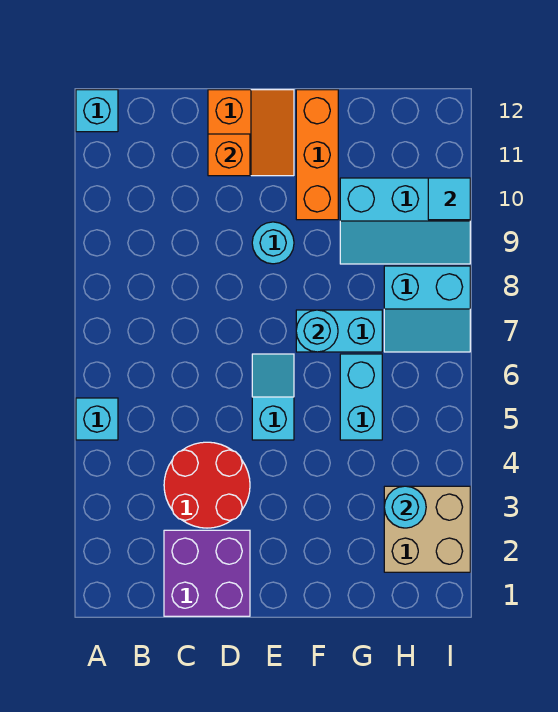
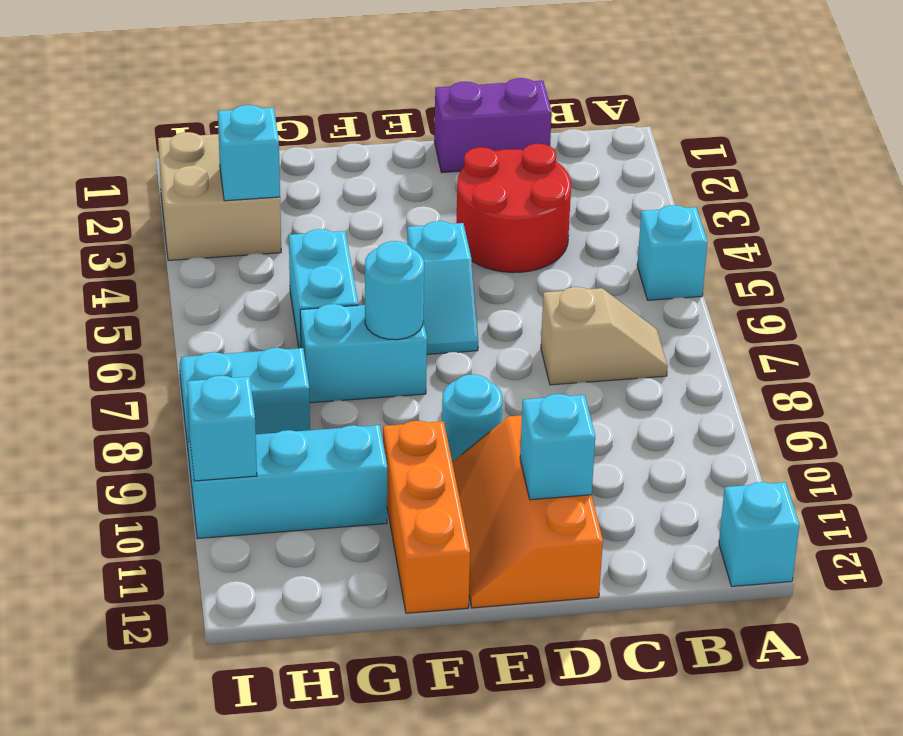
none -> tan slope B7:C7 level 1 top C
purple brick C1:D2 level 1 -> purple brick C1:D1 level 1
orange slope D11:E12 level 1 top D -> orange slope D10:E12 level 1 top D
orange brick D11 level 2 -> cyan brick D11 level 2
cyan round brick H3 level 2 -> cyan brick H3 level 2
cyan tile I10 level 2 -> cyan brick I10 level 2

